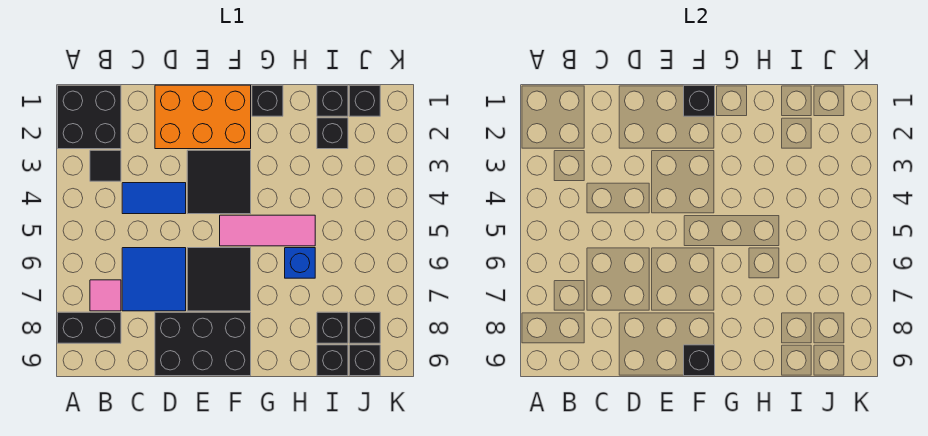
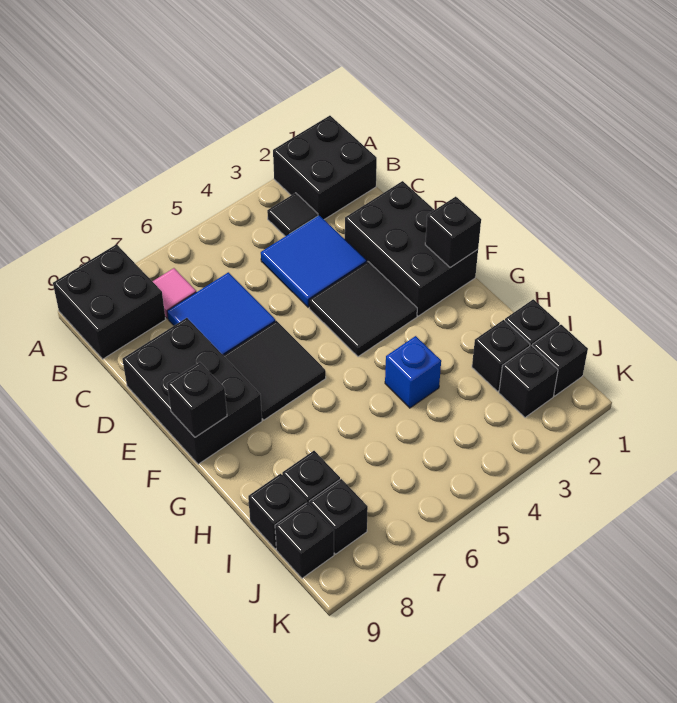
black brick A8:B8 level 1 -> black brick A8:B9 level 1
blue tile C4:D4 level 1 -> blue tile C3:D4 level 1
orange brick D1:F2 level 1 -> black brick D1:F2 level 1
pink tile F5:H5 level 1 -> none
black brick G1 level 1 -> black brick J2 level 1
blue brick H6 level 1 -> blue brick H4 level 1

